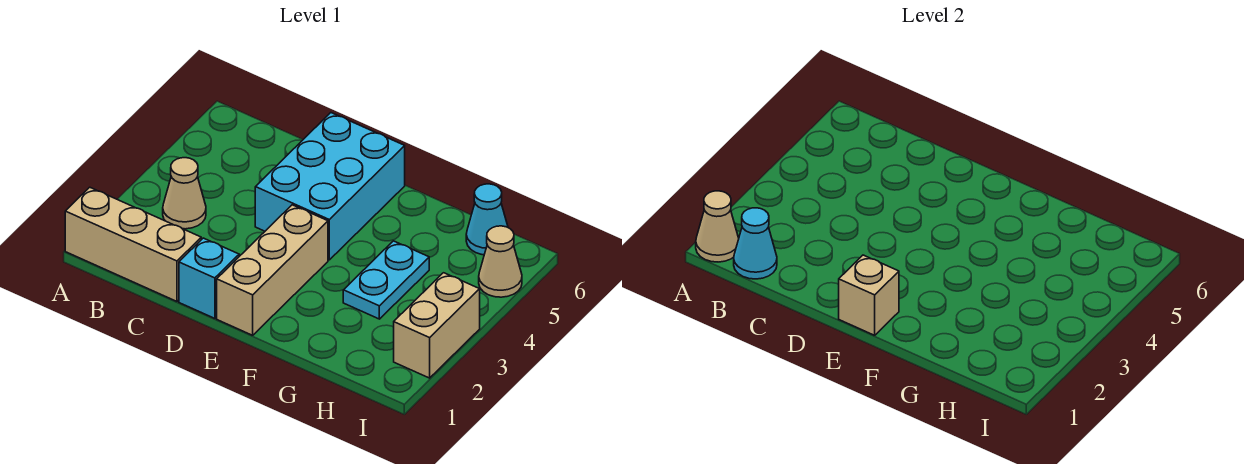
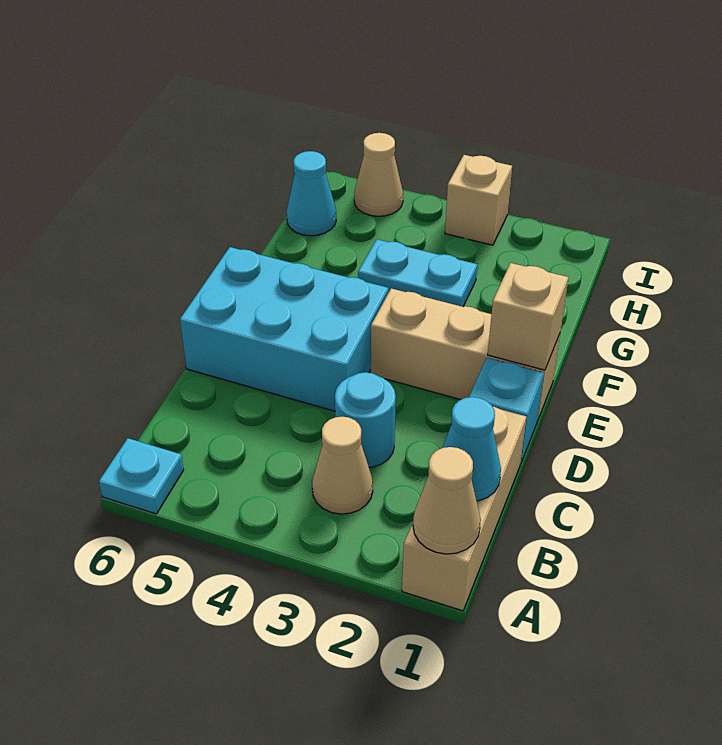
none -> cyan plate A6 level 1
none -> cyan round brick C3 level 1
tan brick I2:I3 level 1 -> tan brick I3 level 1

